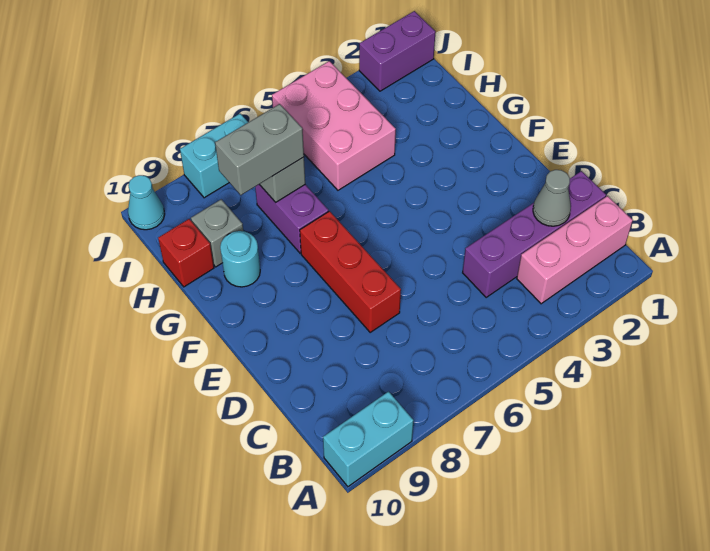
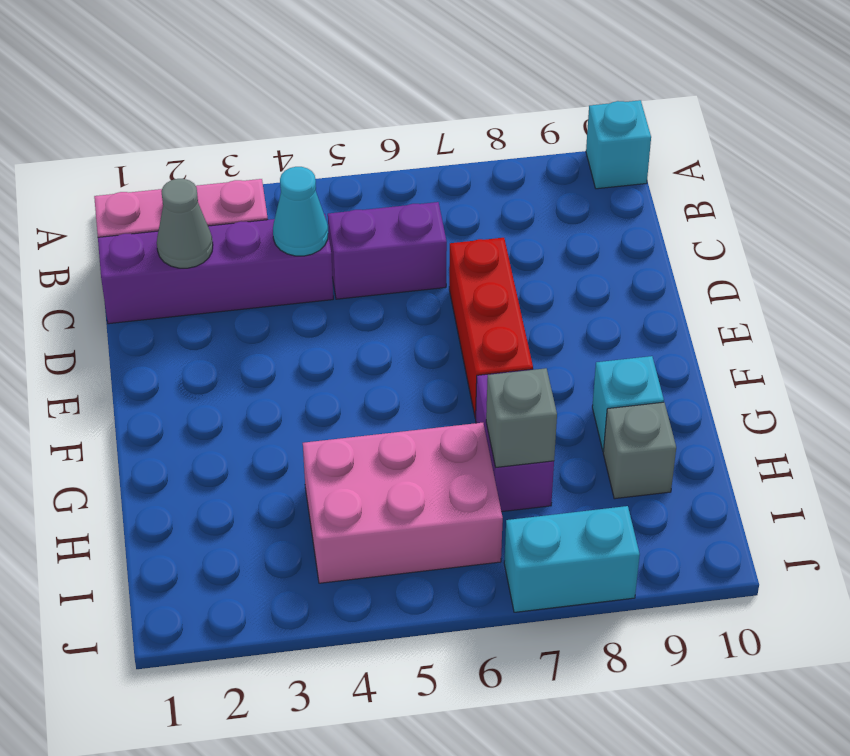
cyan brick A9:A10 level 1 -> cyan brick A10 level 1
cyan round brick G9 level 1 -> cyan brick G9 level 1
pink brick H4:J5 level 1 -> pink brick H4:I6 level 1
grey brick H7:H8 level 3 -> none
red brick H10 level 1 -> none
purple brick J1:J2 level 1 -> purple brick C5:C6 level 1
cyan cone J10 level 1 -> cyan cone C4 level 2

